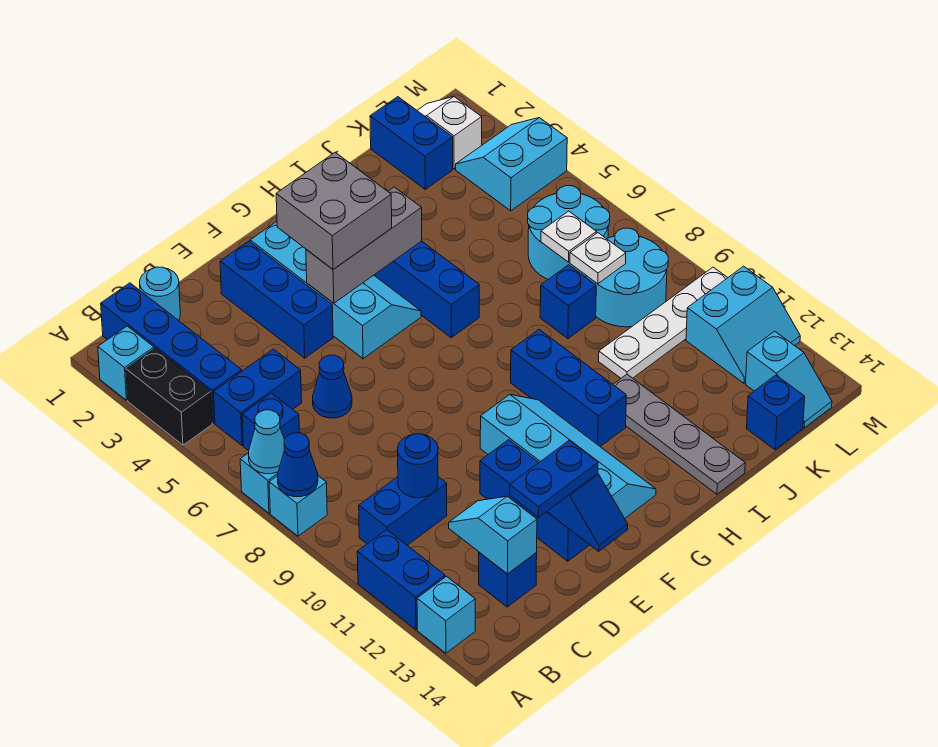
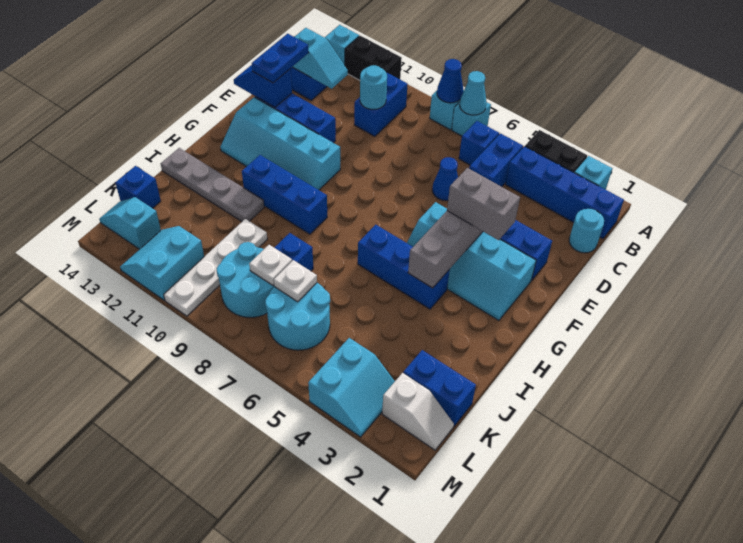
blue brick A11:A12 level 1 -> black brick A11:A12 level 1
blue round brick C10 level 2 -> cyan round brick C10 level 2
grey brick F3:G4 level 3 -> grey brick F3:F4 level 3

